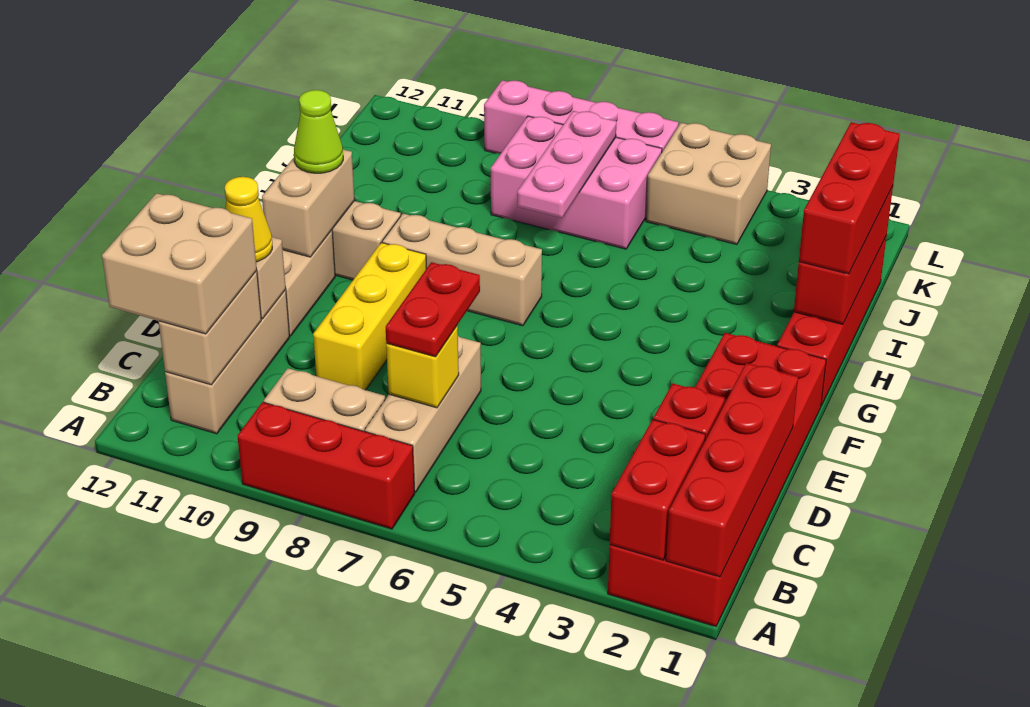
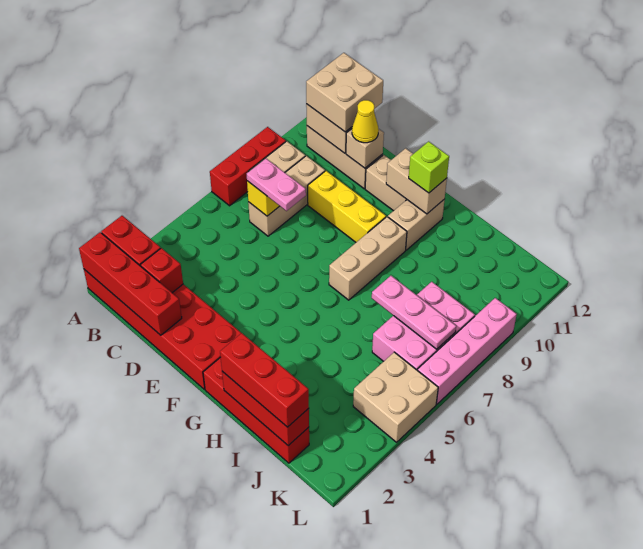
tan brick B7:D7 level 1 -> tan brick C7:C9 level 1
red plate C7:D7 level 3 -> pink plate C7:D7 level 3
lime cone G11 level 3 -> lime brick G11 level 3

